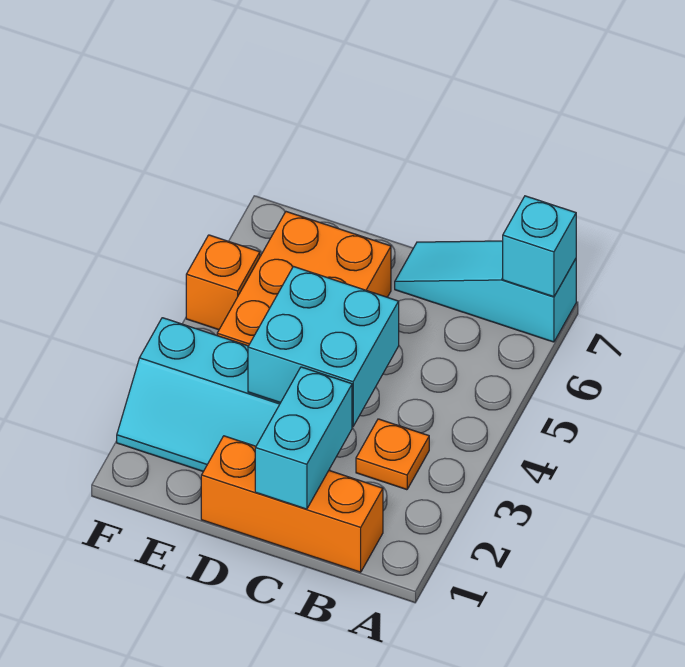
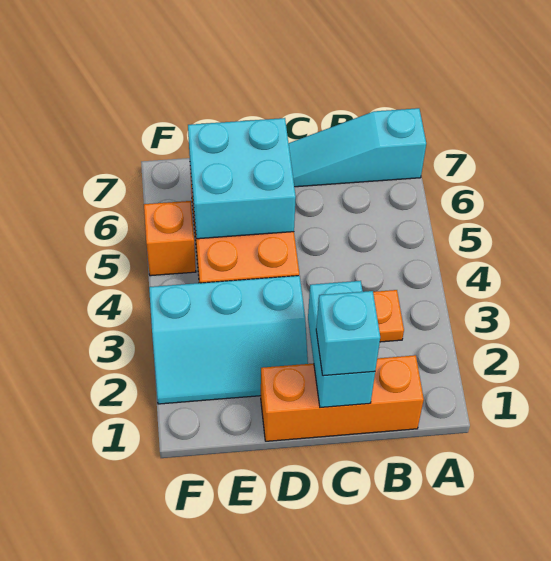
cyan brick A7 level 2 -> cyan brick C1 level 3
cyan brick C3:D4 level 2 -> cyan brick D5:E6 level 2

